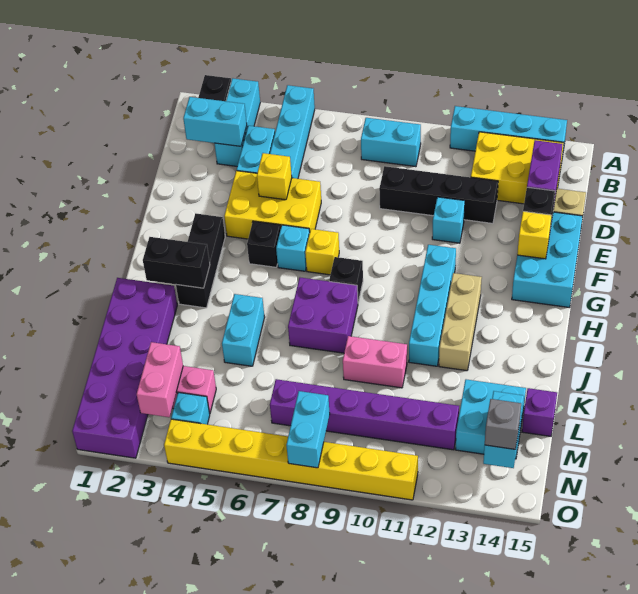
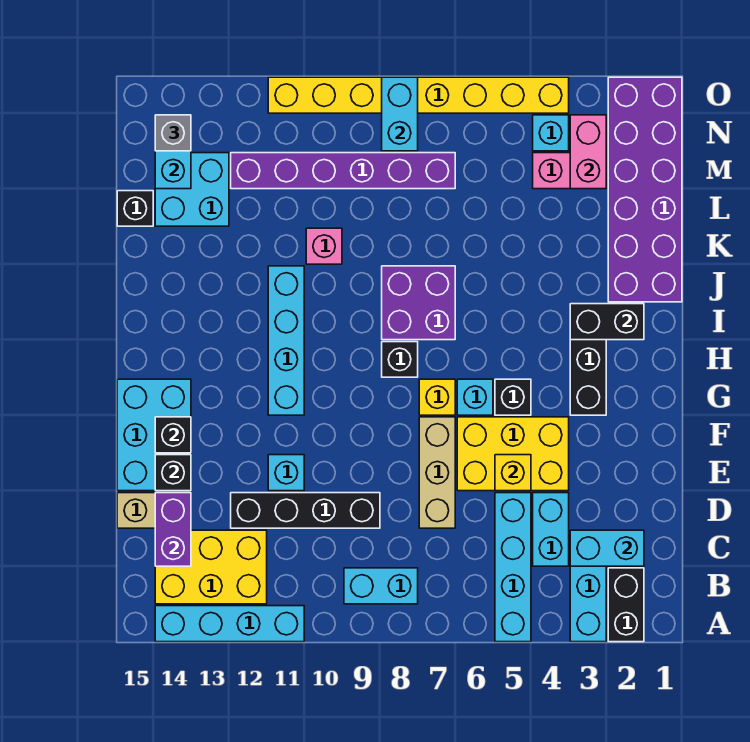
yellow brick F14 level 2 -> black brick F14 level 2
tan brick H12:J12 level 1 -> tan brick D7:F7 level 1
cyan brick J5:K5 level 1 -> none
pink brick K9:K10 level 1 -> pink brick K10 level 1
purple brick L15 level 1 -> black brick L15 level 1

